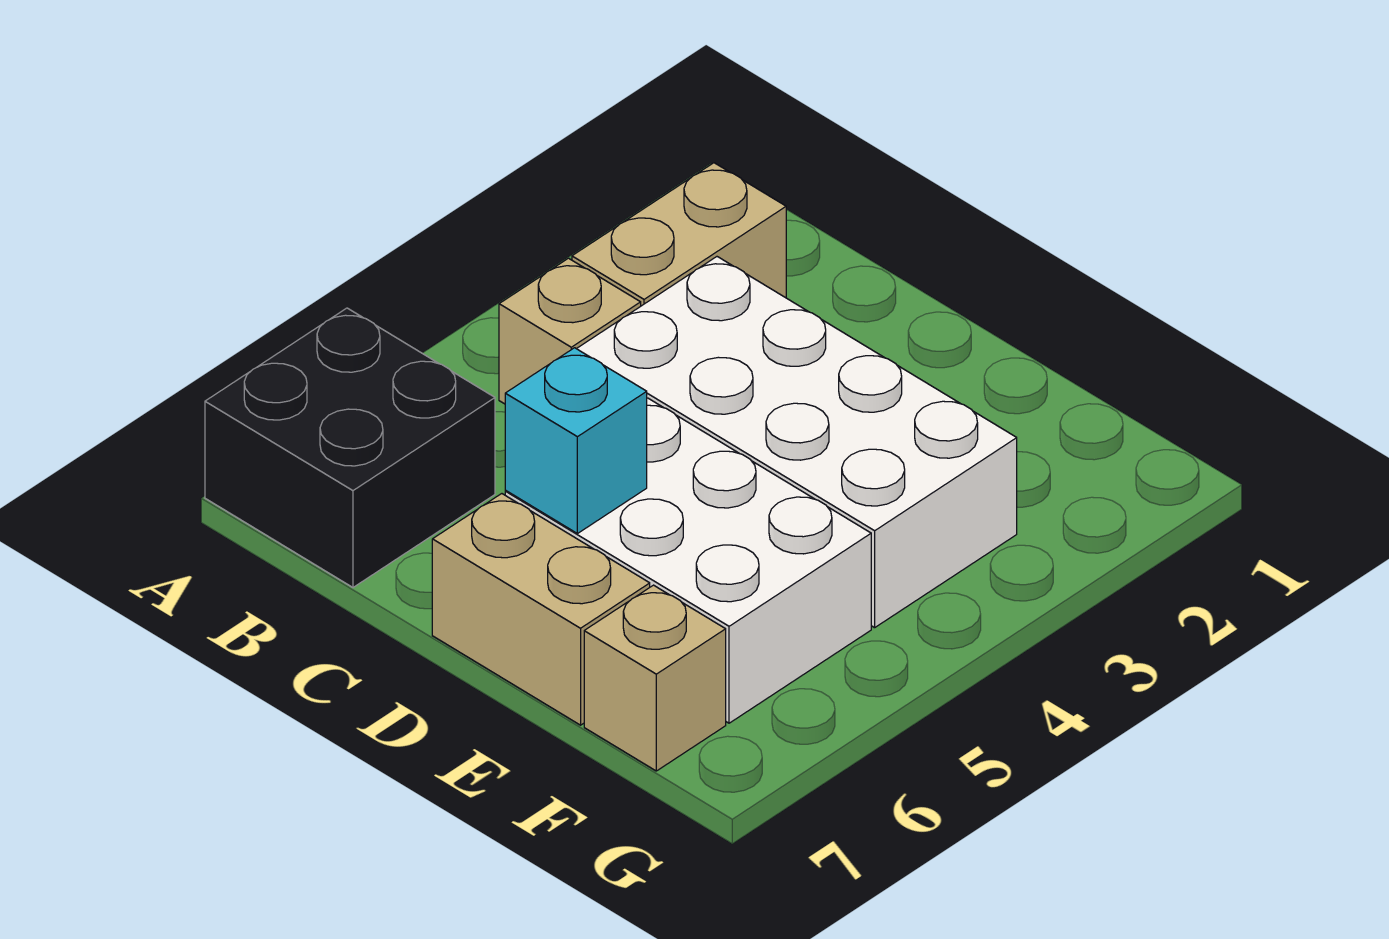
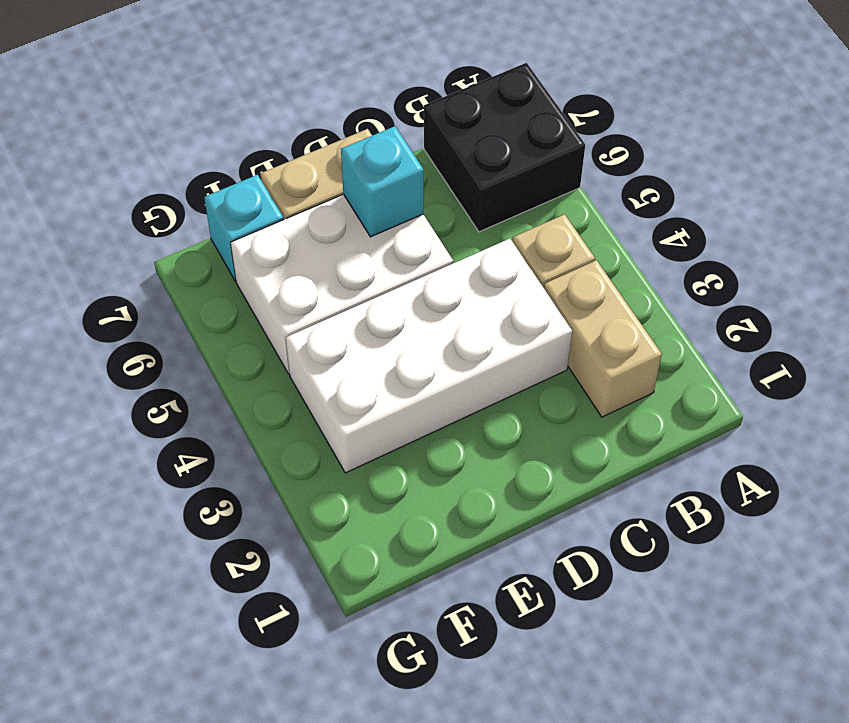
tan brick F7 level 1 -> cyan brick F7 level 1

